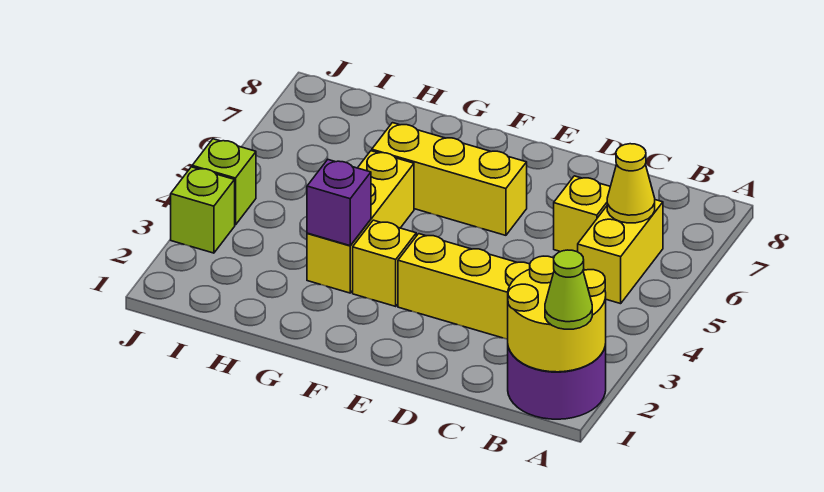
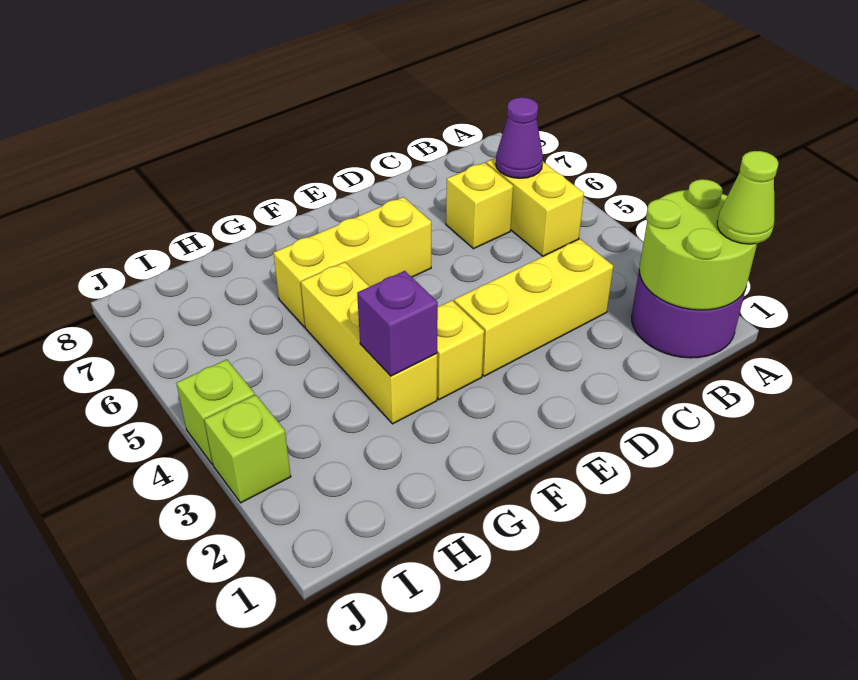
yellow round brick A1:B2 level 2 -> lime round brick A1:B2 level 2
yellow cone B6 level 2 -> purple cone B6 level 2

